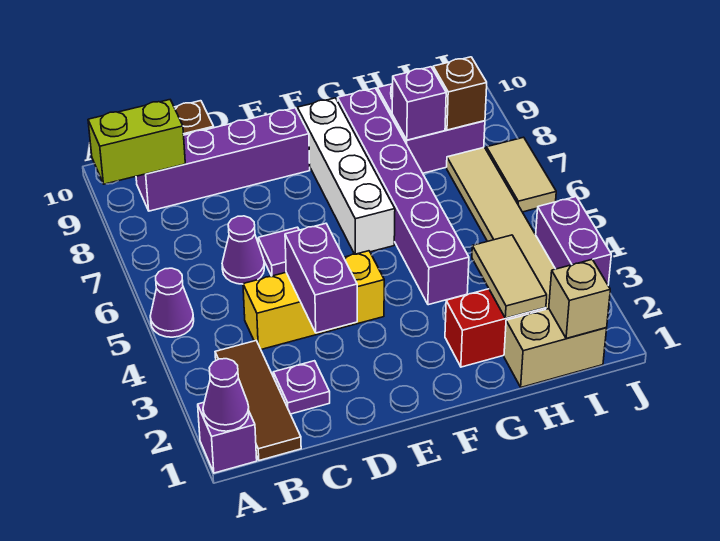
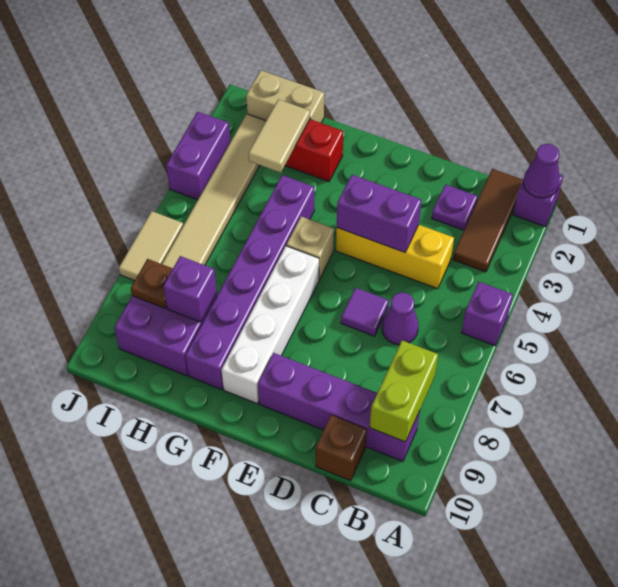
purple cone A5 level 1 -> purple brick A5 level 1
lime brick A9:B9 level 2 -> lime brick B8:B9 level 2
purple brick D3:D4 level 2 -> purple brick D4:E4 level 2
tan brick I1 level 2 -> tan brick F5 level 1
brown brick I8 level 2 -> brown plate I8 level 2

